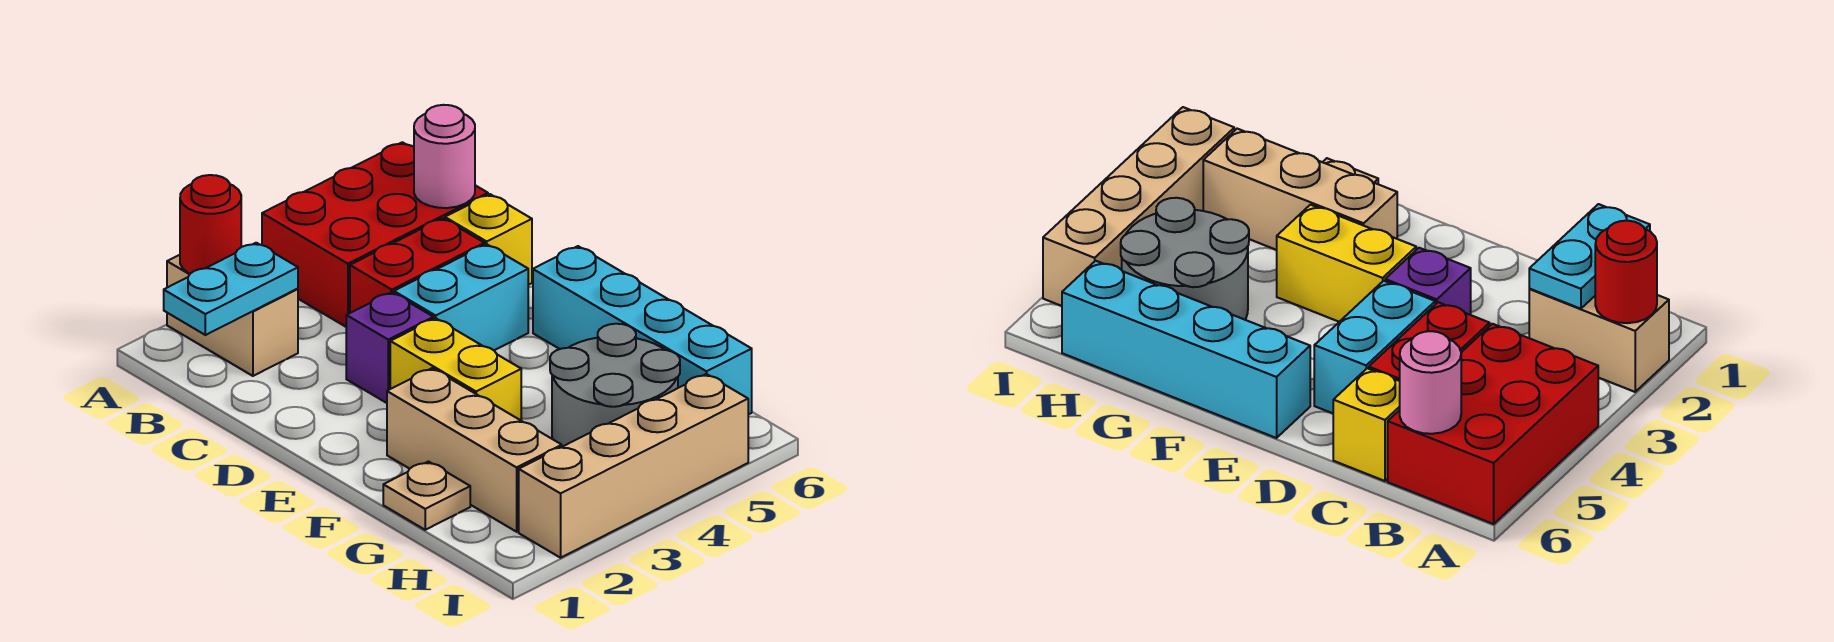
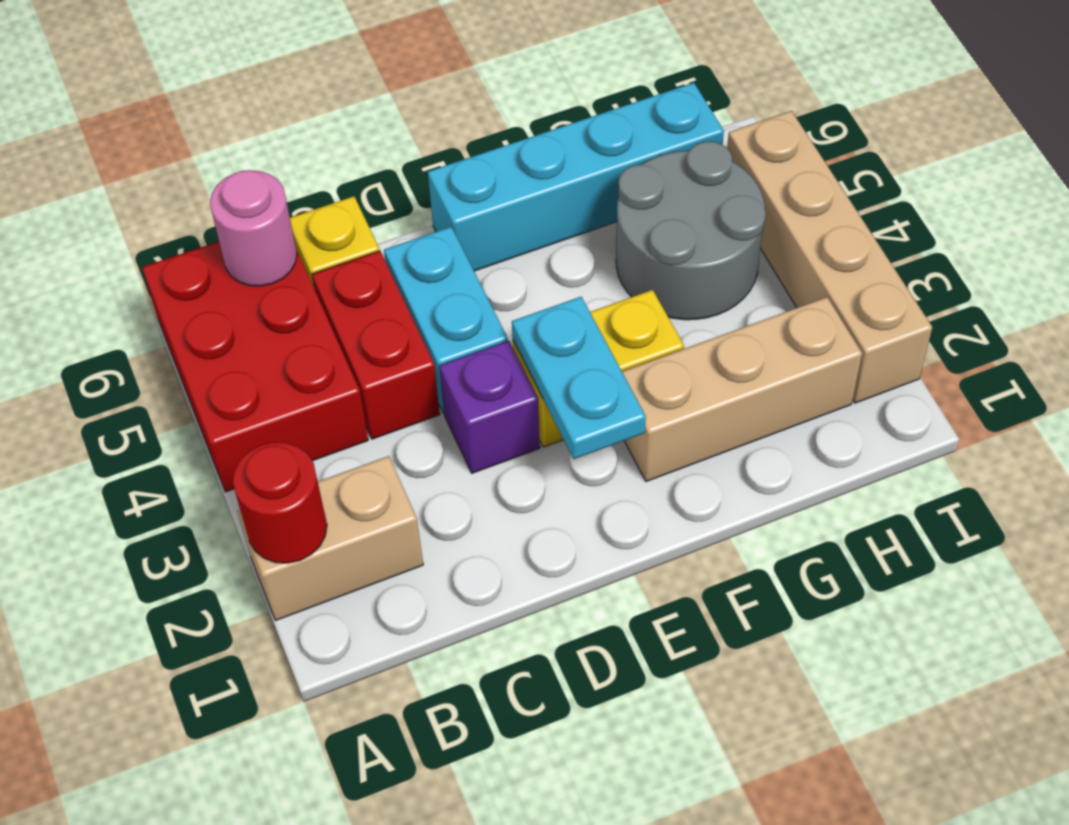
cyan plate B1:B2 level 2 -> cyan plate E2:E3 level 2
tan plate G1 level 1 -> none

